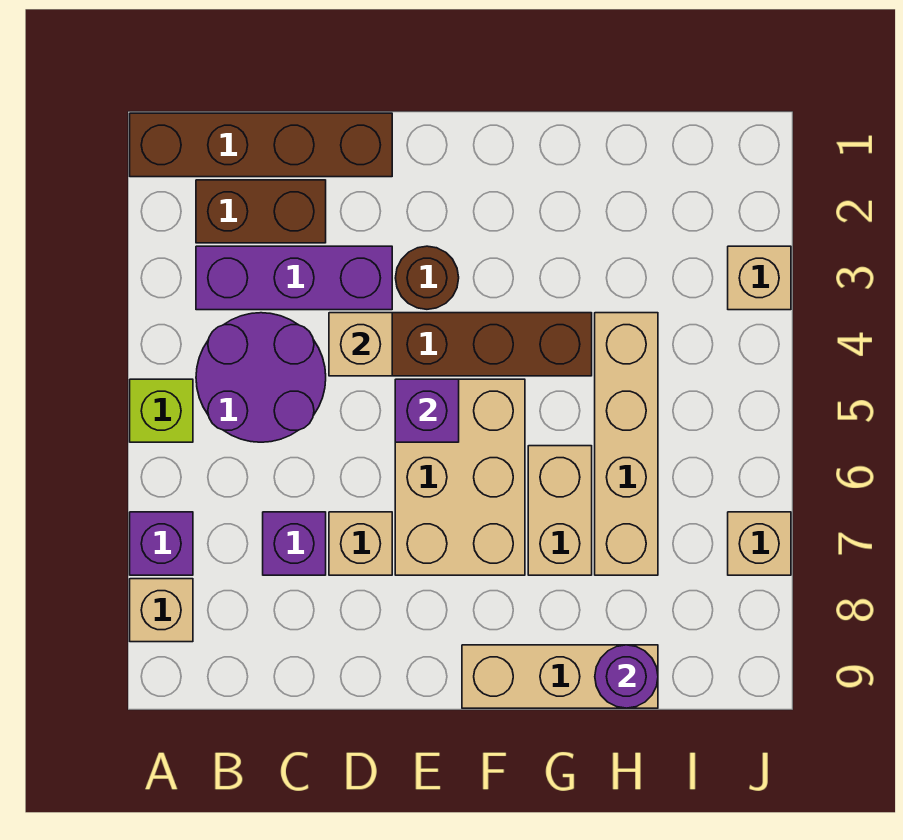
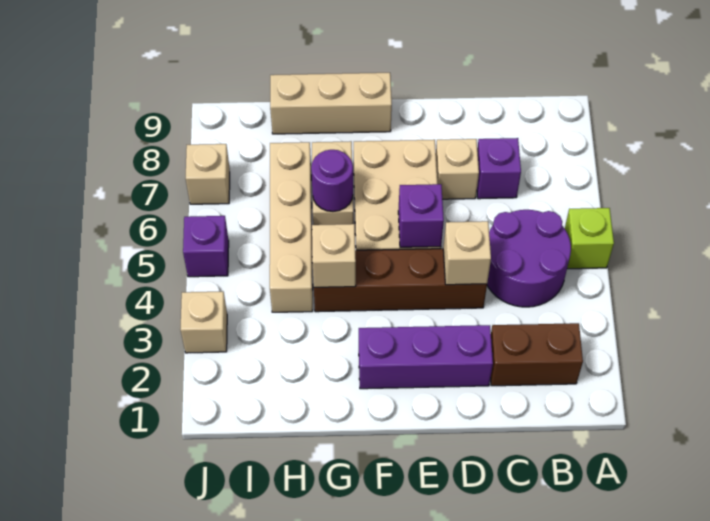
brown brick A1:D1 level 1 -> none
purple brick A7 level 1 -> purple brick J5 level 1
tan brick A8 level 1 -> tan brick G4 level 2
purple brick B3:D3 level 1 -> purple brick D2:F2 level 1
brown round brick E3 level 1 -> none
purple round brick H9 level 2 -> purple round brick G6 level 2

